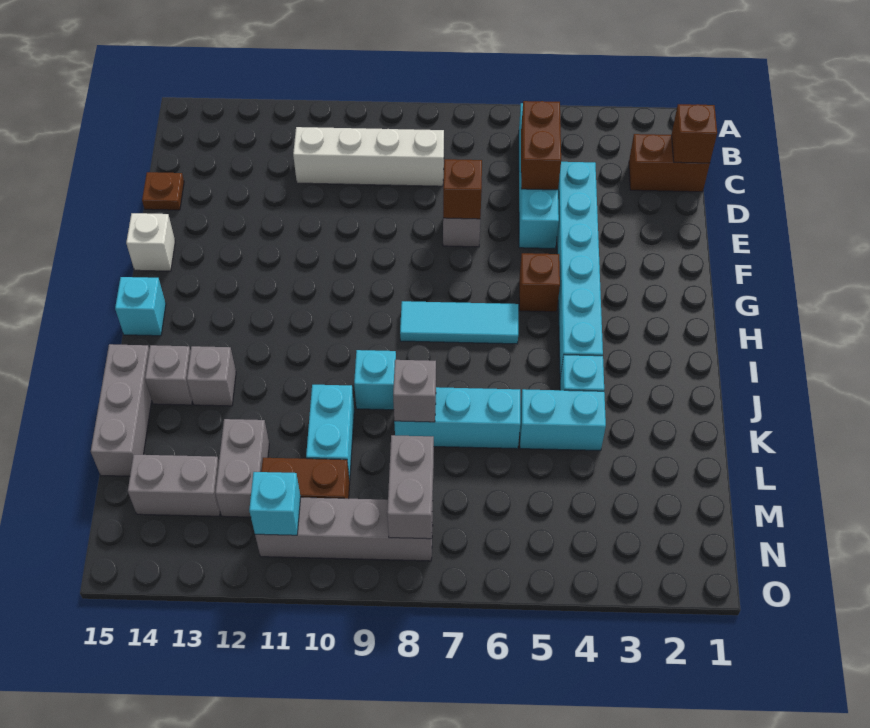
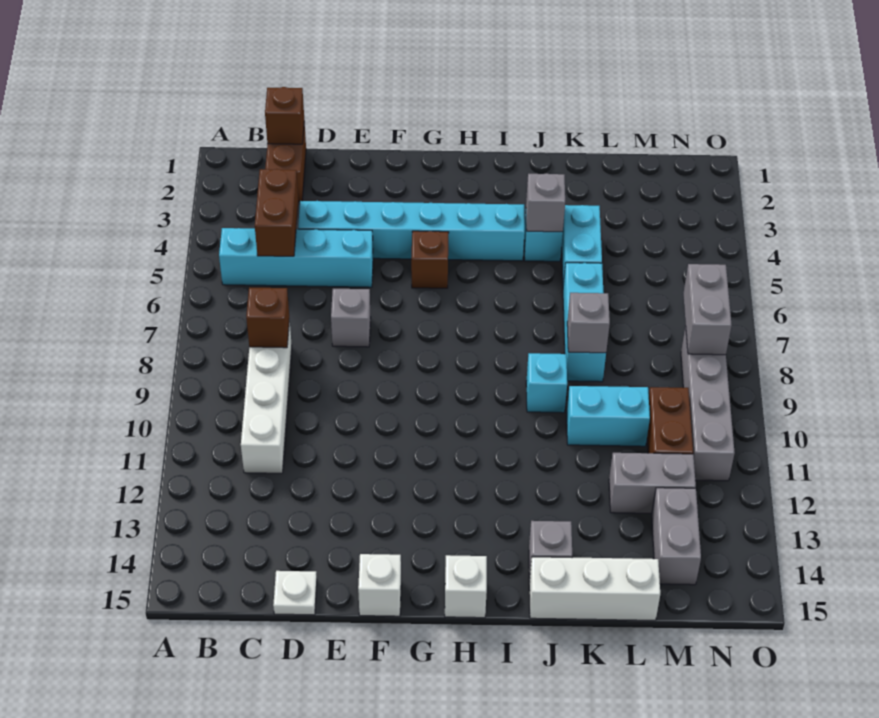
brown brick C5:D5 level 2 -> brown brick C4:C5 level 2
brown plate D15 level 1 -> white plate D15 level 1
brown brick E7 level 2 -> brown brick C8 level 2
cyan tile H6:H8 level 1 -> none
cyan brick H15 level 1 -> white brick H15 level 1
grey brick J13 level 1 -> grey brick J4 level 2
grey brick J15:L15 level 1 -> white brick J15:L15 level 1
grey brick M8:N8 level 2 -> grey brick N7:N8 level 2
cyan brick N11 level 2 -> none

